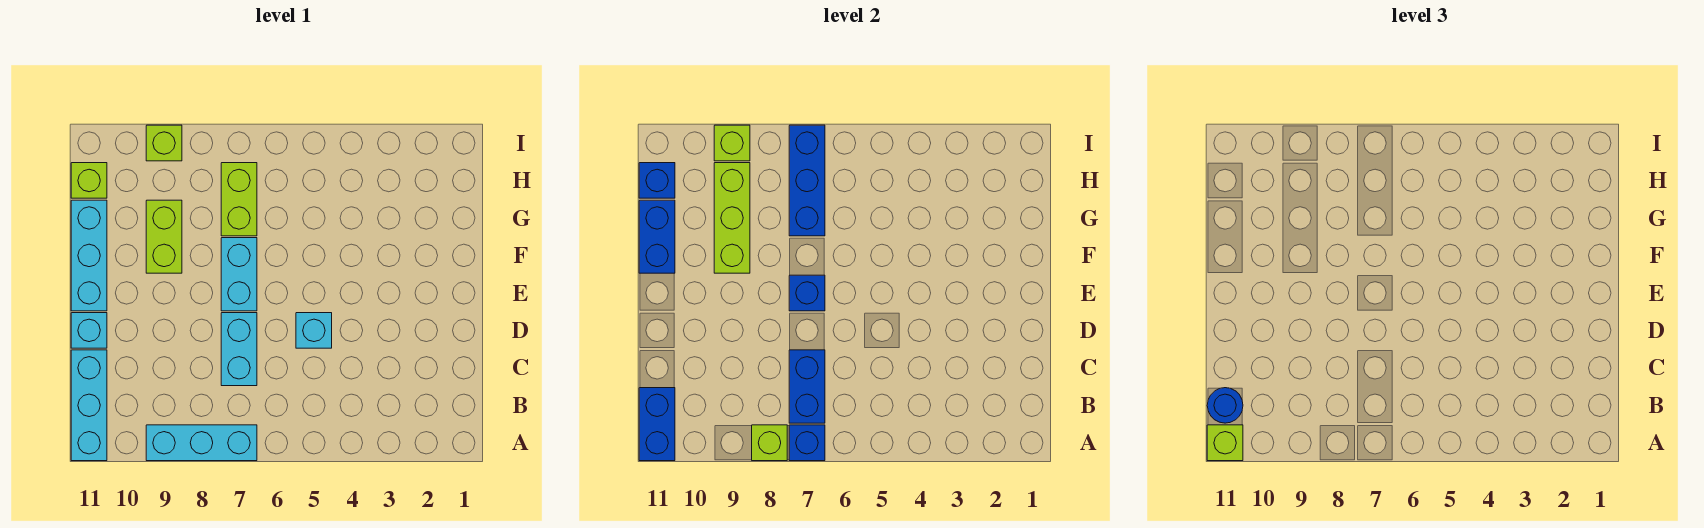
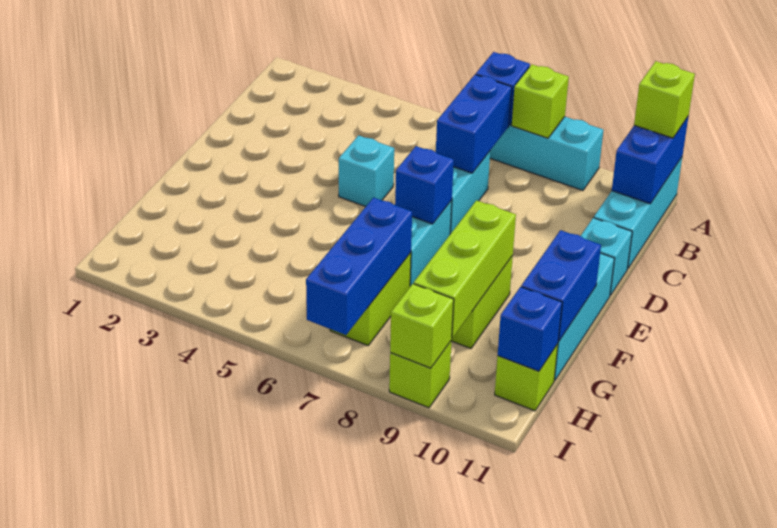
blue round brick B11 level 3 -> none

